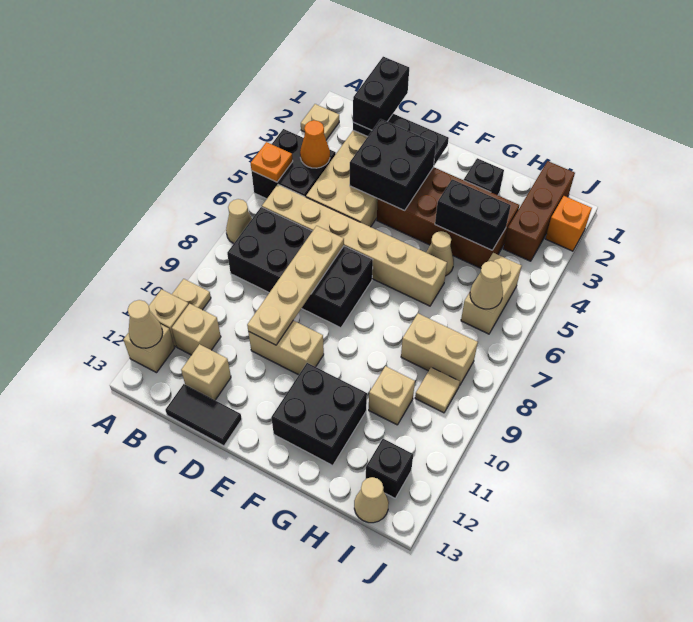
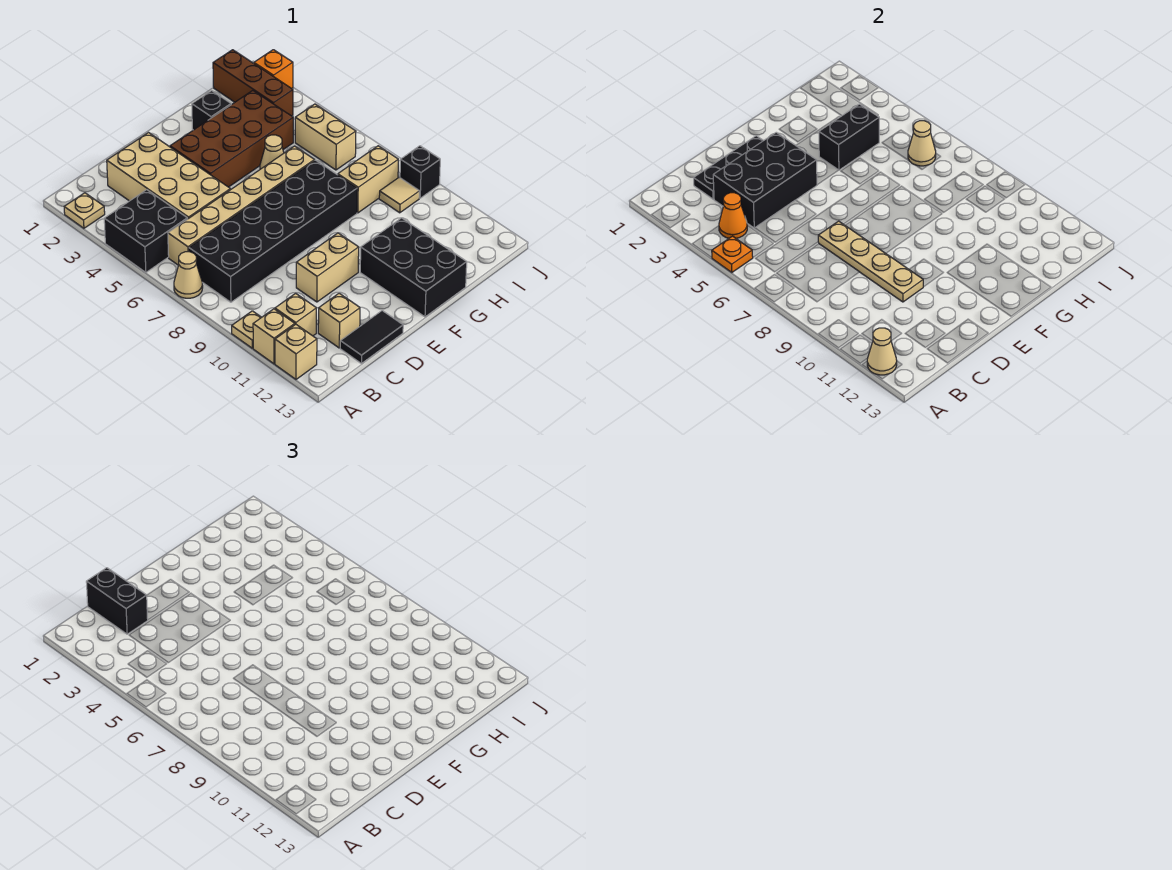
black brick B7:E8 level 1 -> black brick B7:G8 level 1
black brick D3:E4 level 2 -> black brick C3:E4 level 2
black brick F11:G12 level 1 -> black brick F11:G13 level 1
tan brick H10 level 1 -> none
black brick I12 level 1 -> black brick J9 level 1
tan cone I13 level 1 -> none

